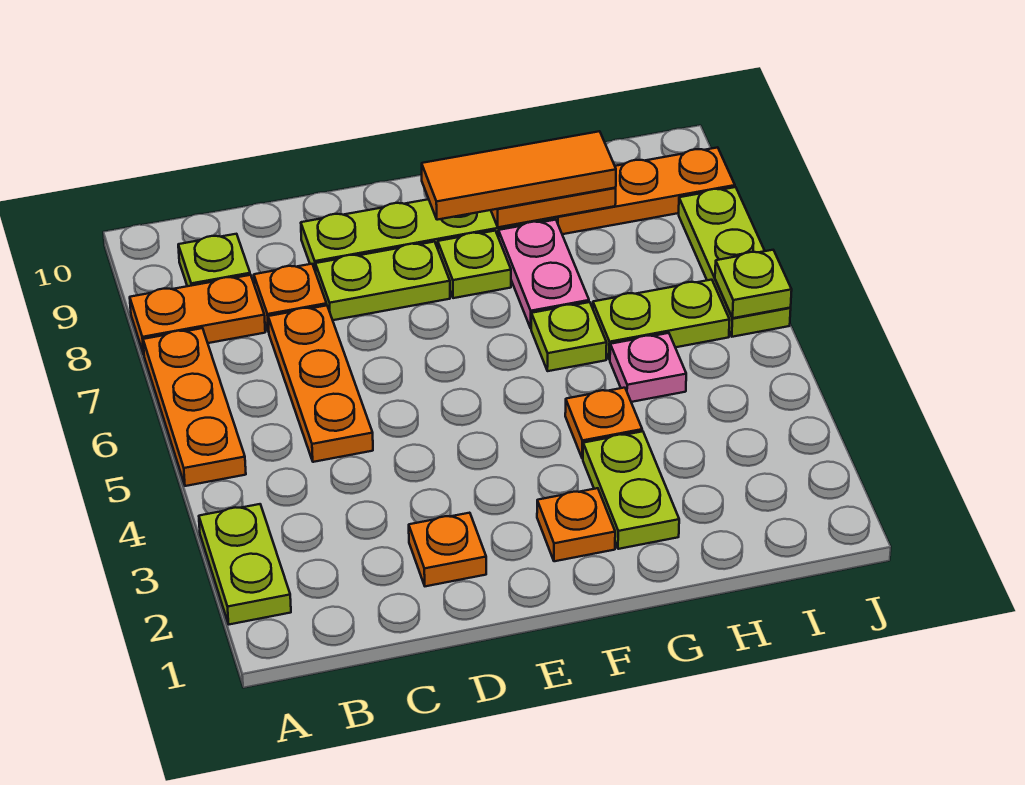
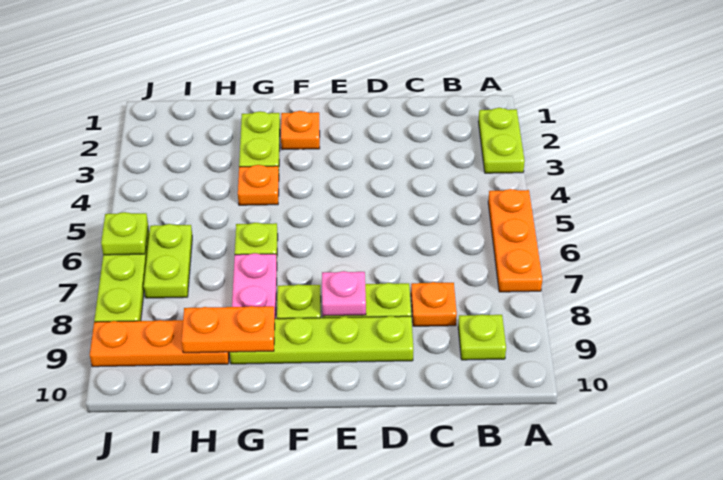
orange plate A8:B8 level 1 -> none
orange plate C5:C7 level 1 -> none
orange plate D2 level 1 -> none
orange tile F9:H9 level 3 -> none
pink plate H5 level 1 -> pink plate E8 level 2
lime plate H6:I6 level 1 -> lime plate I6:I7 level 1

